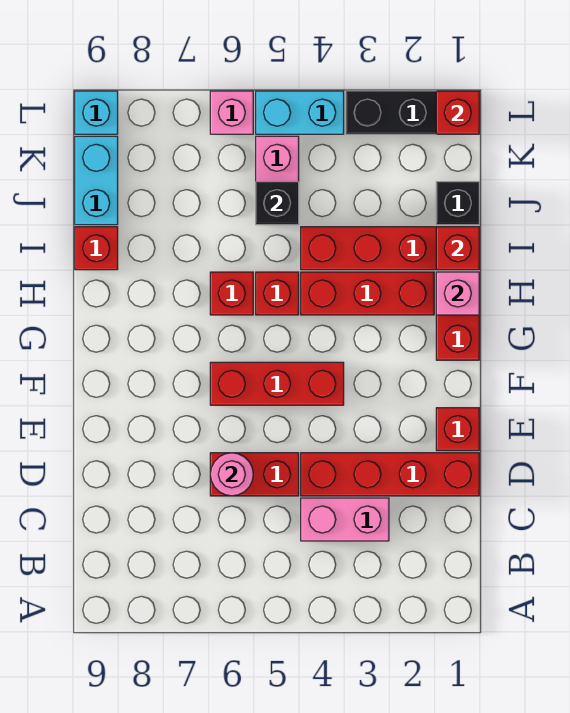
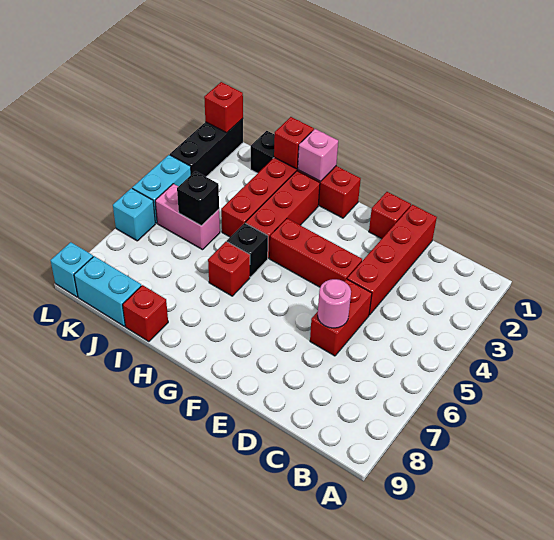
pink brick C3:C4 level 1 -> none
red brick F4:F6 level 1 -> red brick E4:G4 level 1
red brick H5 level 1 -> black brick H5 level 1
pink brick L6 level 1 -> cyan brick L6 level 1

